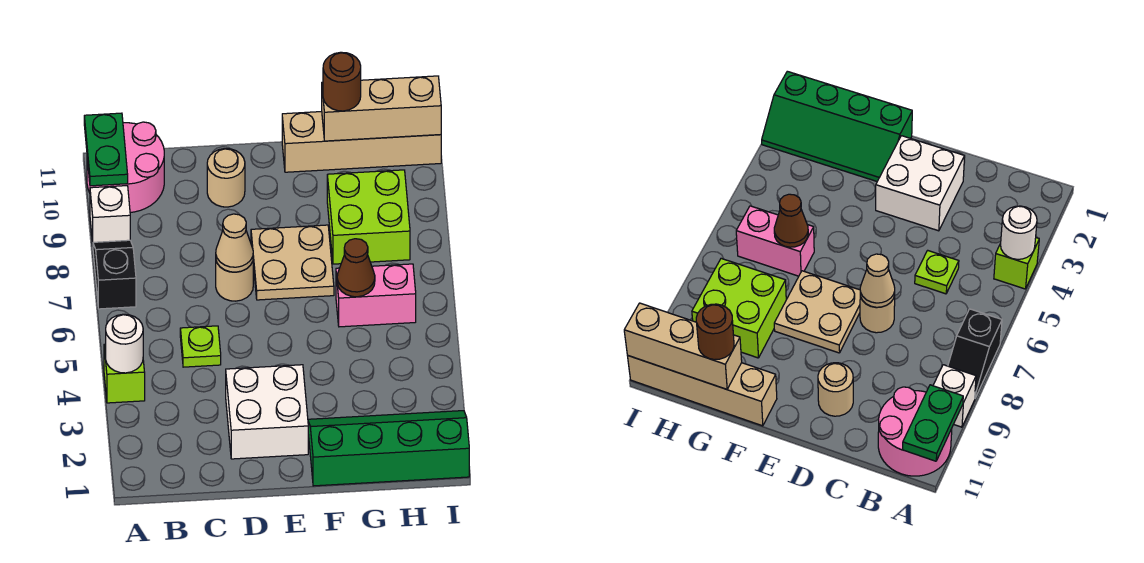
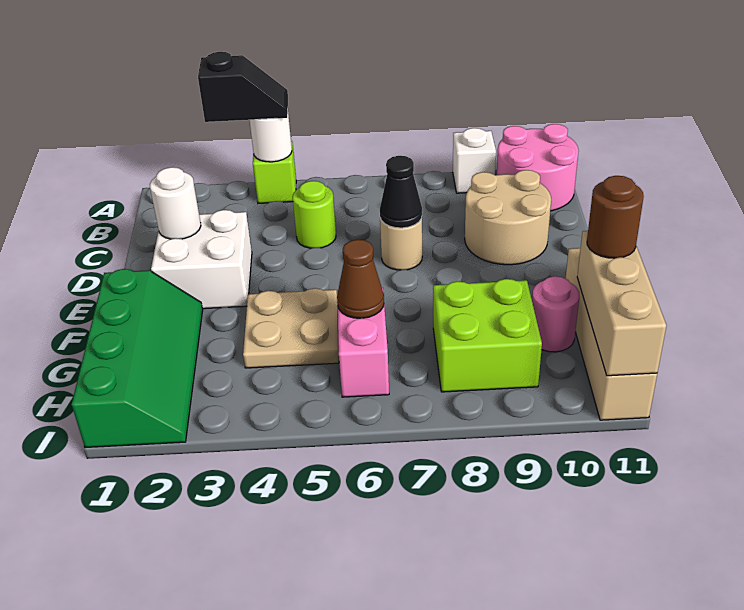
black slope A7:A8 level 1 top 7 -> black slope A3:A4 level 3 top 3
green plate A10:A11 level 2 -> none
lime plate C5 level 1 -> lime round brick C5 level 1
none -> white round brick D2 level 2
tan cone D7 level 2 -> black cone D7 level 2
tan round brick D10 level 1 -> tan round brick C9:D10 level 1
tan plate E7:F8 level 1 -> tan plate F4:G5 level 1
none -> pink round brick G10 level 1

